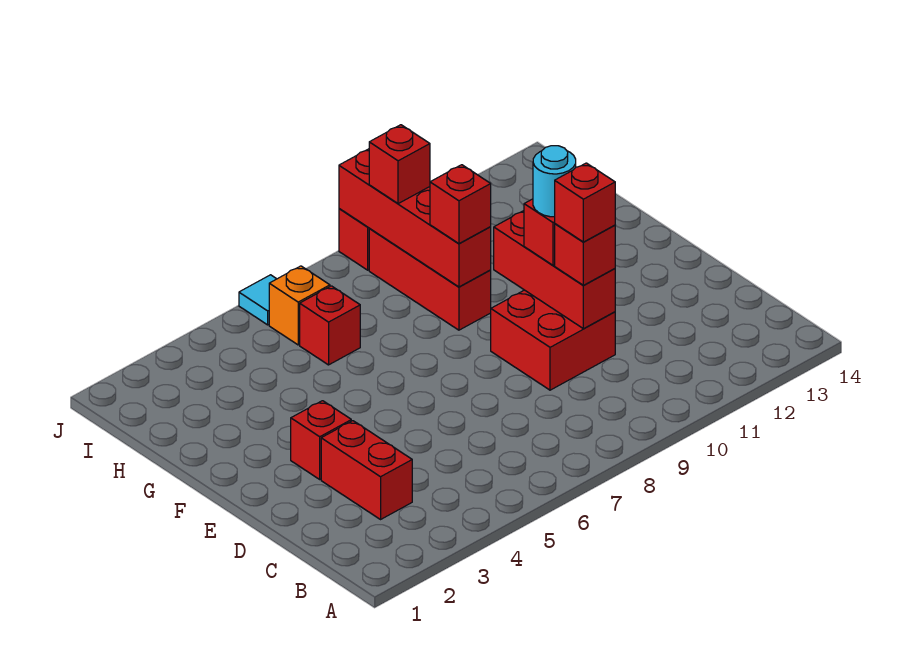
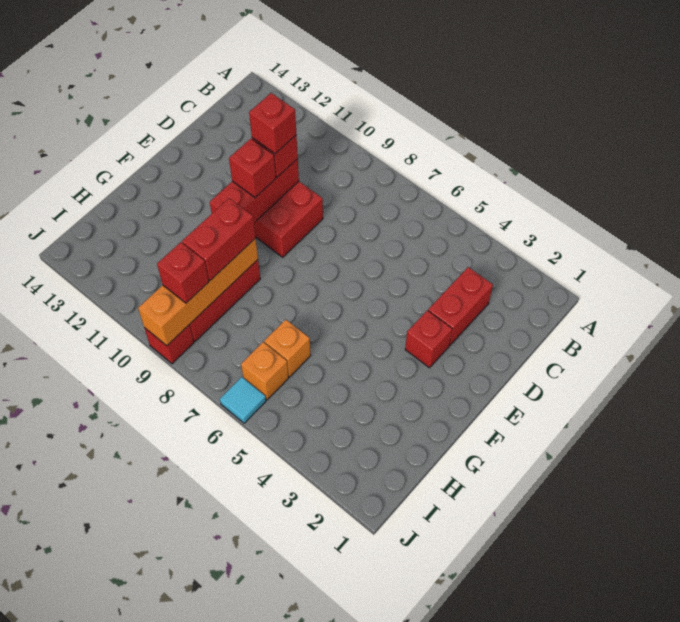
cyan round brick E10 level 4 -> none
red brick G9:J9 level 2 -> orange brick G9:J9 level 2
red brick G9 level 3 -> red brick G9:H9 level 3
red brick H6 level 1 -> orange brick H6 level 1

